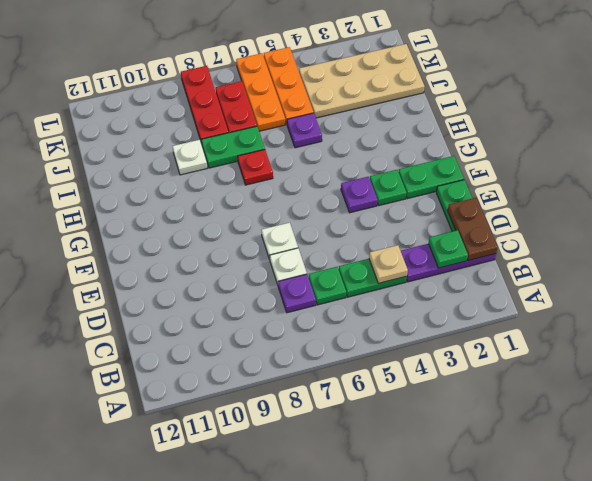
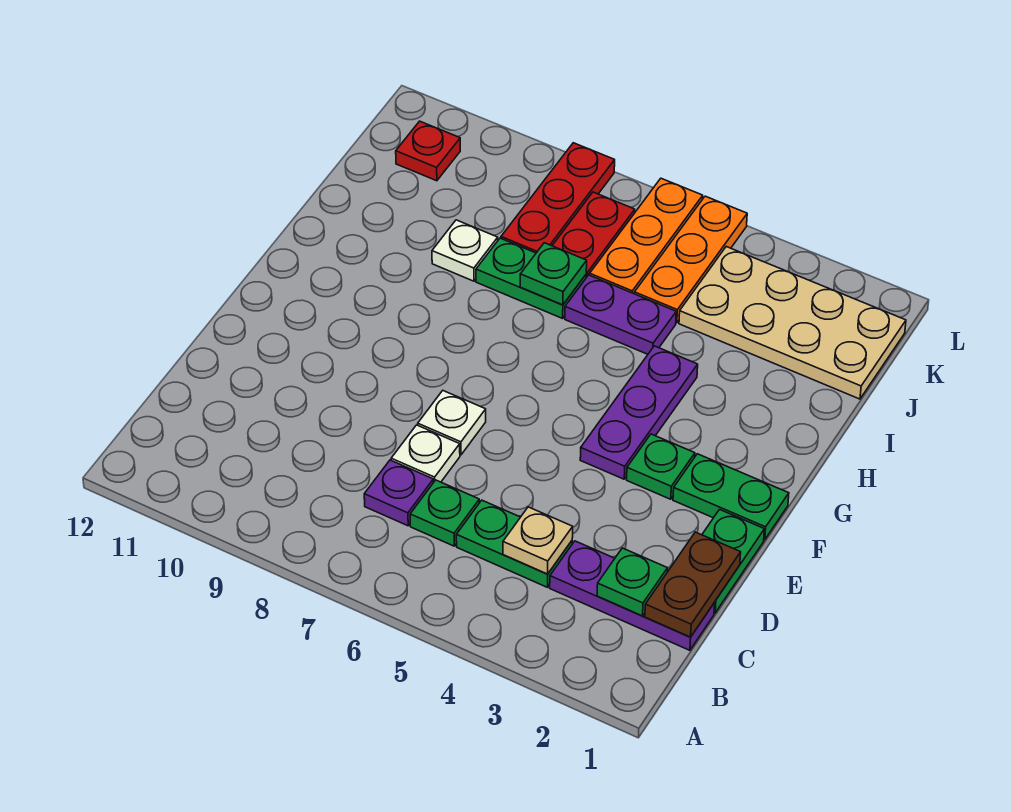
purple plate F4 level 1 -> purple plate F4:H4 level 1
red plate H7 level 1 -> red plate K11 level 1
purple plate I5 level 1 -> purple plate I5:I6 level 1
none -> green plate I7 level 2

